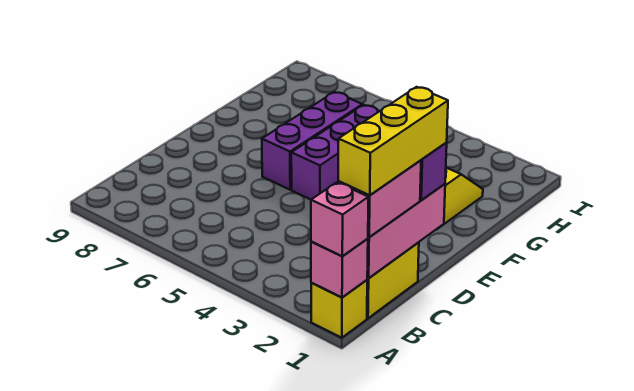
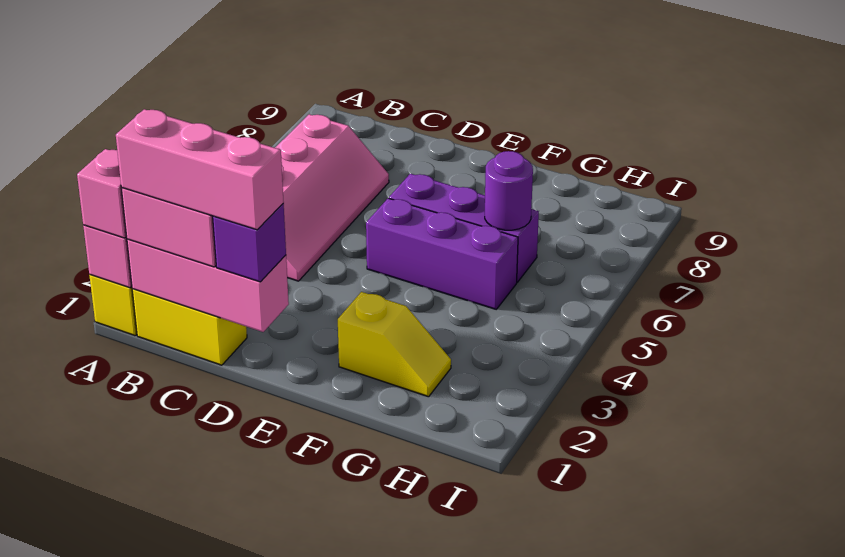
yellow brick B1:D1 level 4 -> pink brick B1:D1 level 4
none -> pink slope B4:C7 level 1 top B
none -> purple round brick G6 level 2

